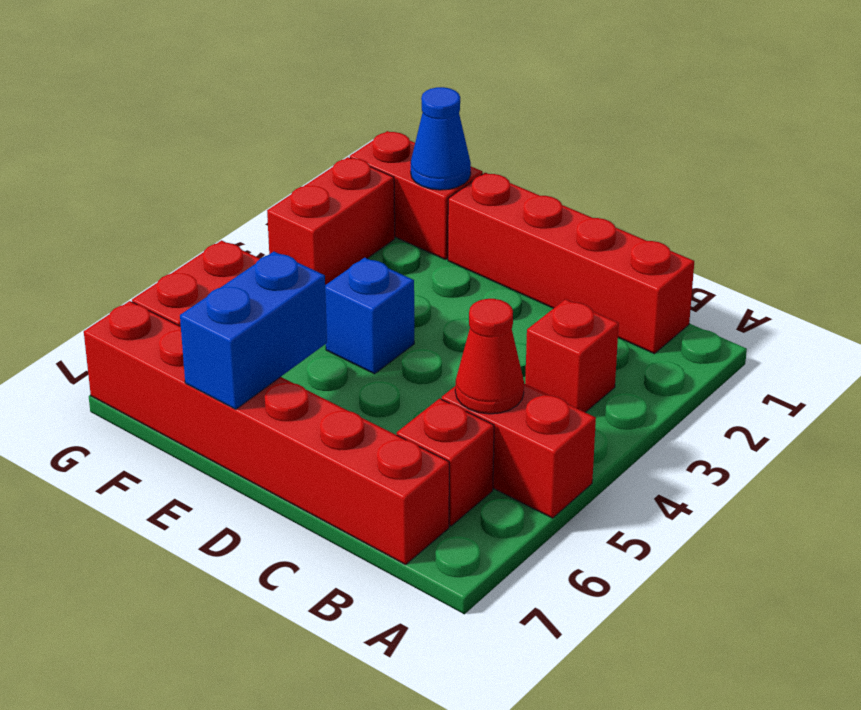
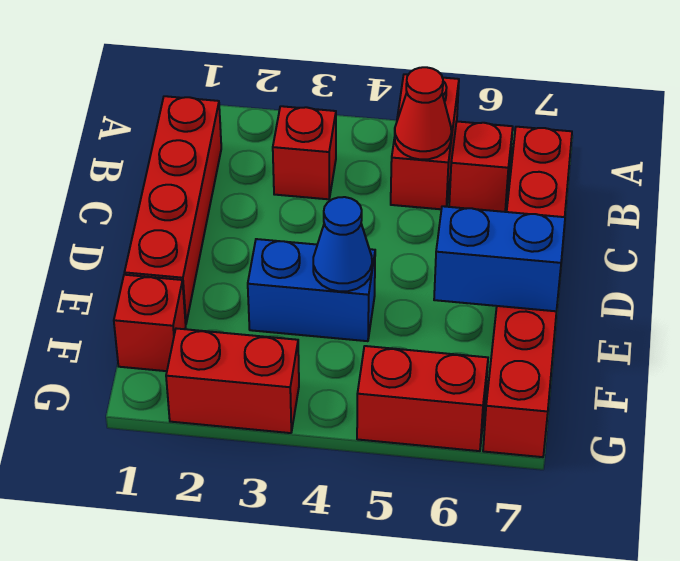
blue brick E4 level 1 -> blue brick E3:E4 level 1
red brick F1:G1 level 1 -> red brick F1 level 1
blue cone F1 level 2 -> blue cone E4 level 2

